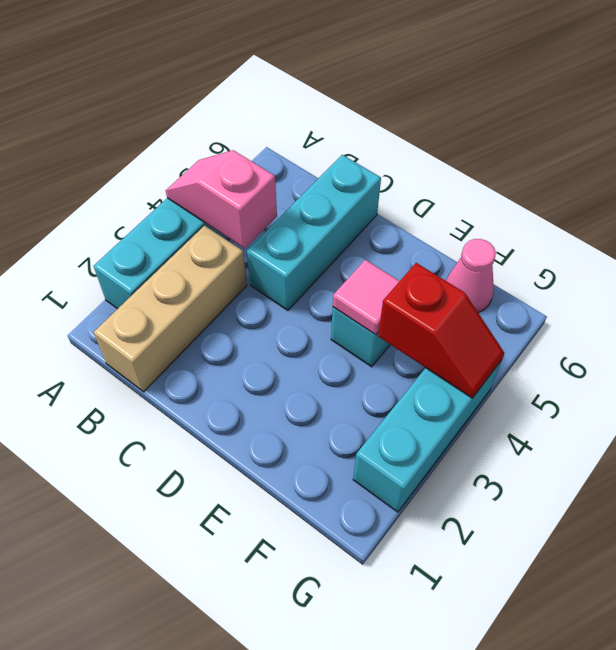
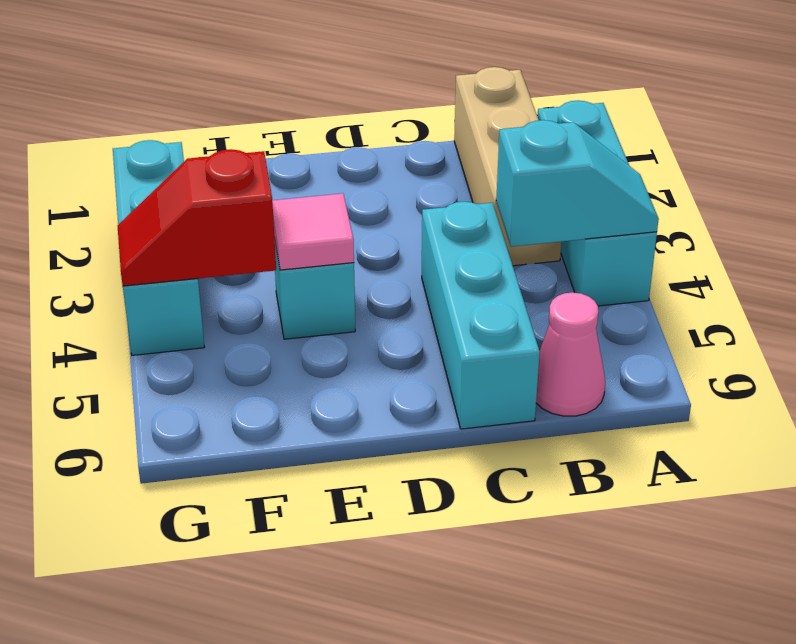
pink slope A4:B4 level 2 top B -> cyan slope A4:B4 level 2 top B
pink cone F6 level 1 -> pink cone B6 level 1

